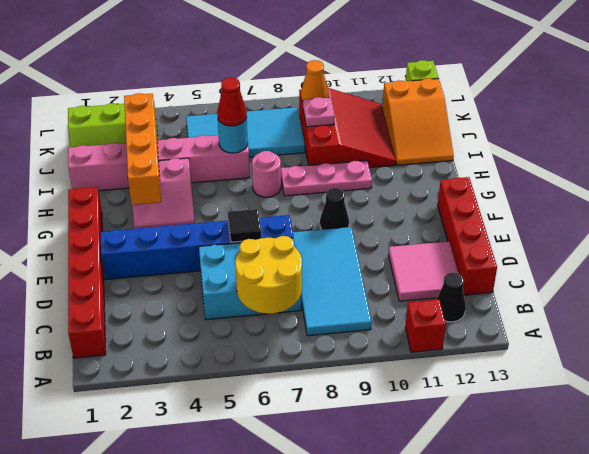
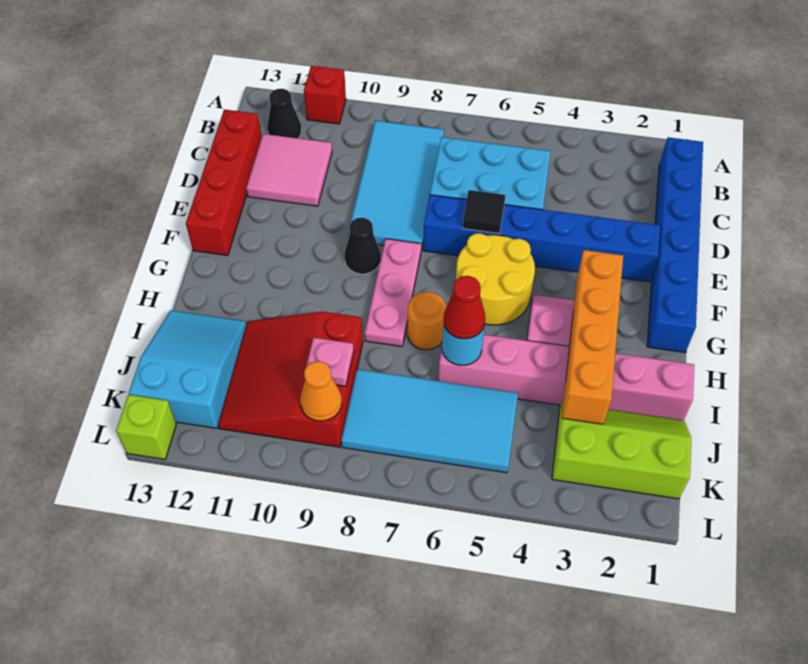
red brick B1:G1 level 1 -> blue brick B1:G1 level 1
yellow round brick B6:C7 level 2 -> yellow round brick F5:G6 level 1
pink round brick H7 level 1 -> orange round brick H7 level 1
pink plate H8:H10 level 1 -> pink plate F8:H8 level 1
orange slope I12:K13 level 1 top K -> cyan slope I12:K13 level 1 top K

